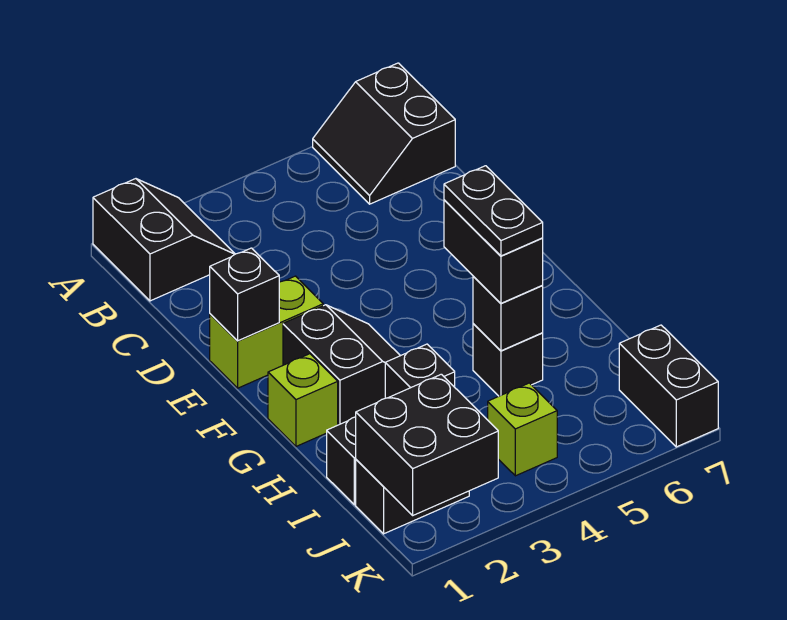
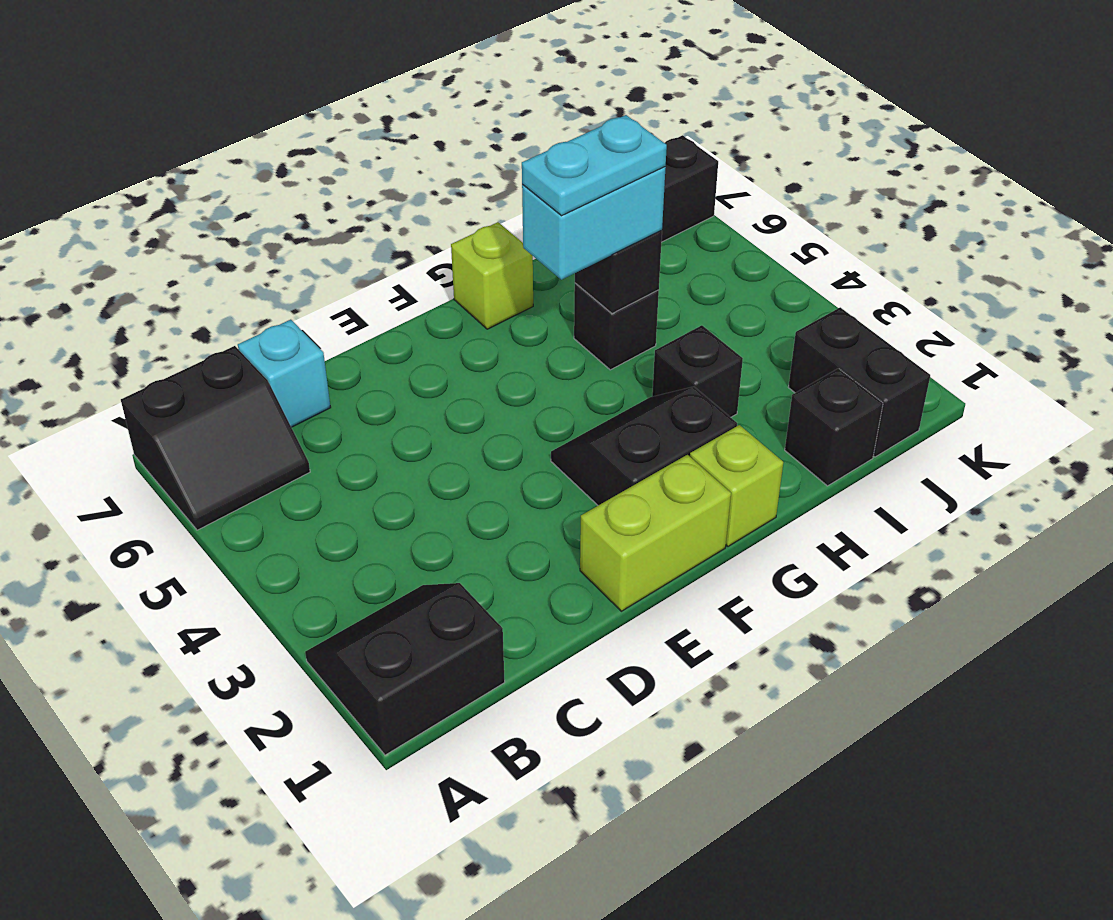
none -> cyan brick C7 level 1
lime brick E1:E2 level 1 -> lime brick E1:F1 level 1
black brick E1 level 2 -> none
black brick G5:H5 level 3 -> cyan brick G5:H5 level 3
black plate G5:H5 level 4 -> cyan plate G5:H5 level 4
black brick J1:K2 level 2 -> none
lime brick J4 level 1 -> lime brick G7 level 1

